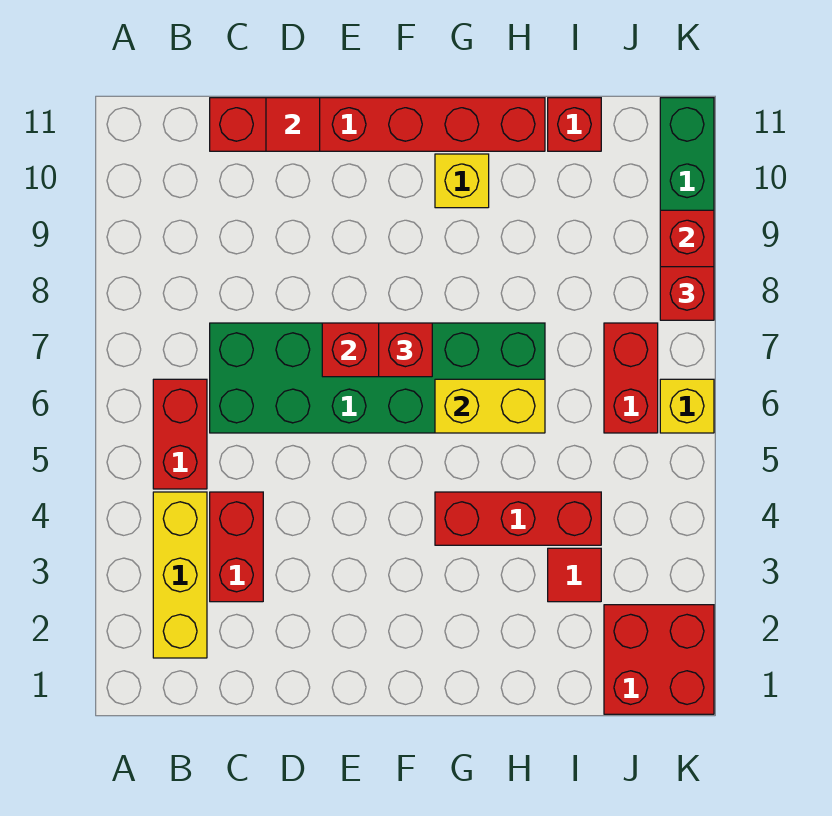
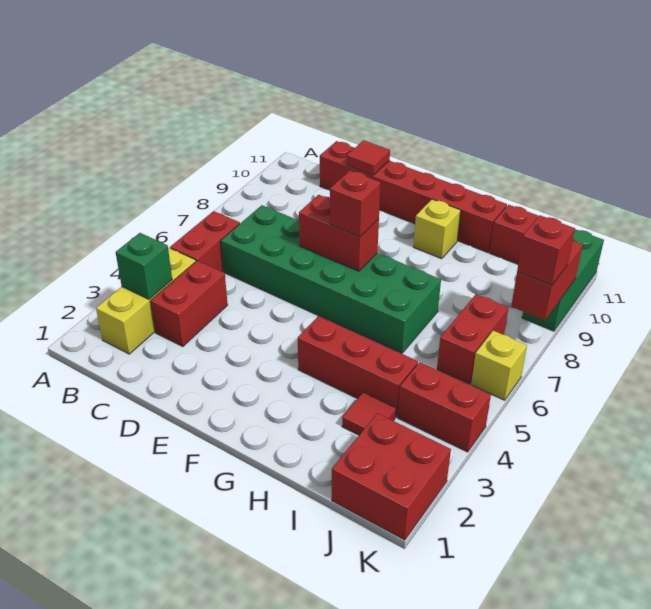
none -> green brick B3 level 2
yellow brick G6:H6 level 2 -> none
none -> red brick J4:K4 level 1

